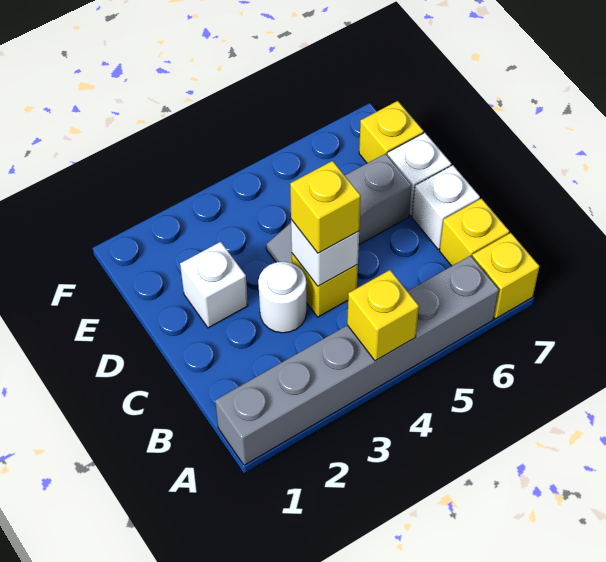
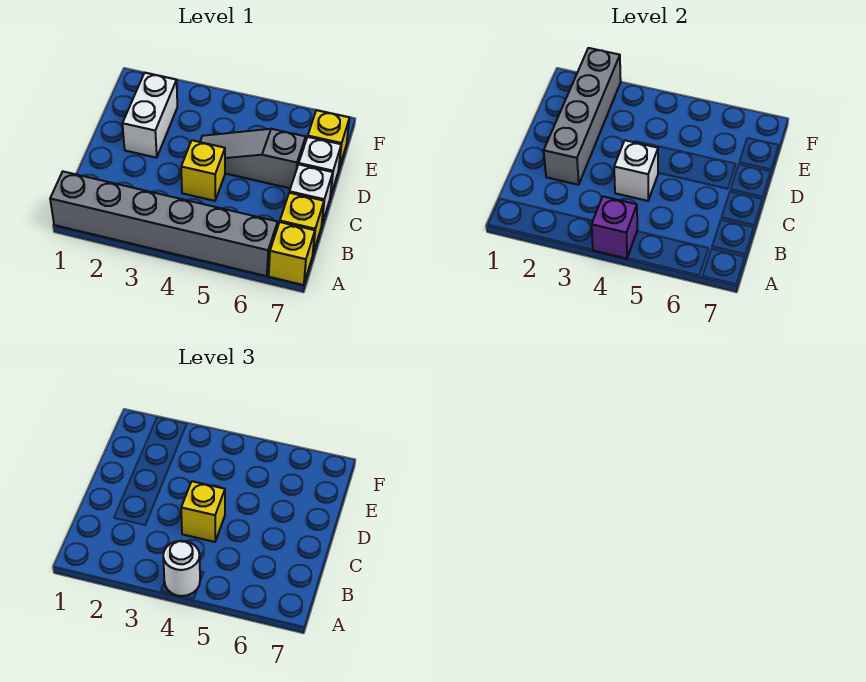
yellow brick A4 level 2 -> purple brick A4 level 2
none -> grey brick C2:F2 level 2
white round brick C3 level 1 -> white round brick A4 level 3
white brick D2 level 1 -> white brick D2:E2 level 1

